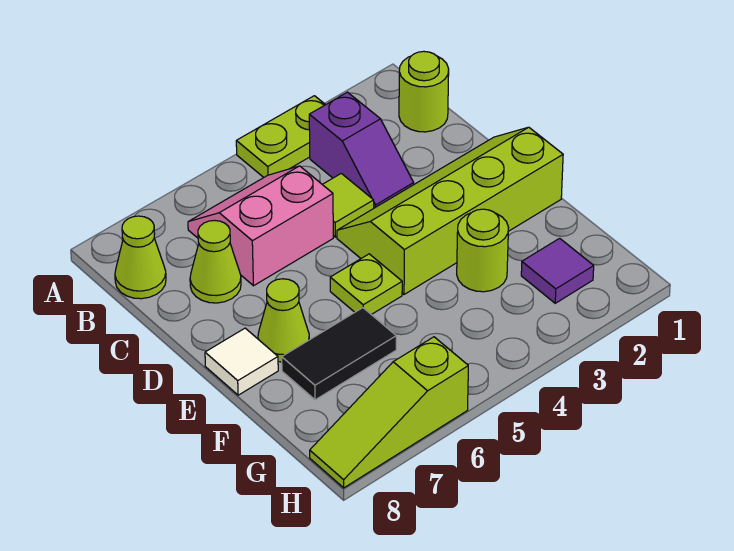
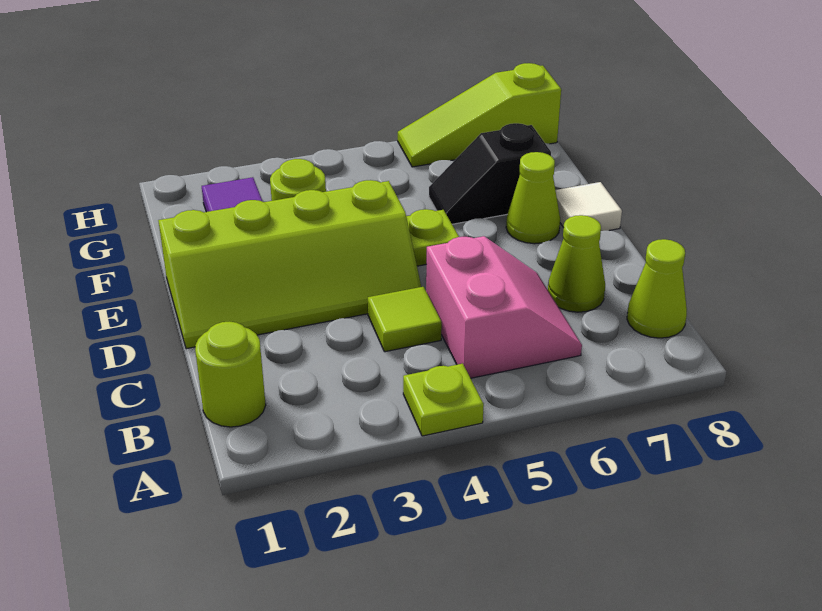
lime plate A3:A4 level 1 -> lime plate A4 level 1
purple slope B3:C3 level 1 top B -> none
pink slope B5:C6 level 1 top C -> pink slope B5:C6 level 1 top 5
black tile F6:F7 level 1 -> black slope F6:F7 level 1 top 7
lime slope H6:H8 level 1 top 6 -> lime slope H6:H8 level 1 top 8

